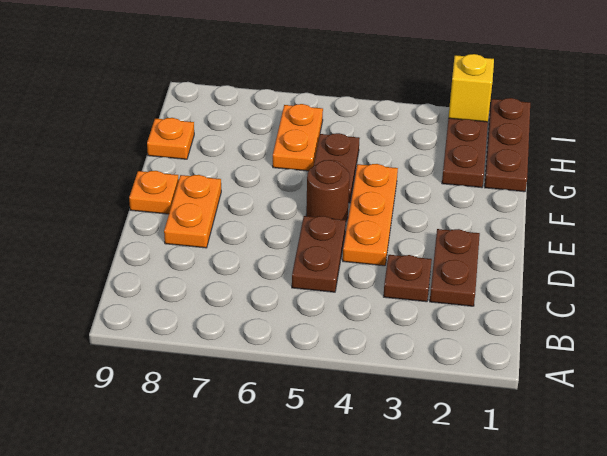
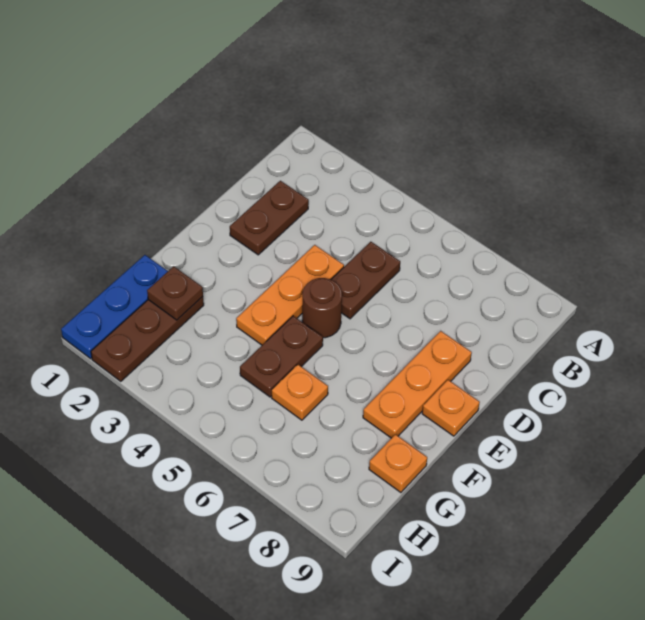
brown plate C3 level 1 -> brown plate G2 level 2
orange plate D8:E8 level 1 -> orange plate D8:F8 level 1
brown plate G1:I1 level 1 -> blue plate G1:I1 level 1
orange plate G6:H6 level 1 -> orange plate G6 level 1
yellow brick I2 level 2 -> none

